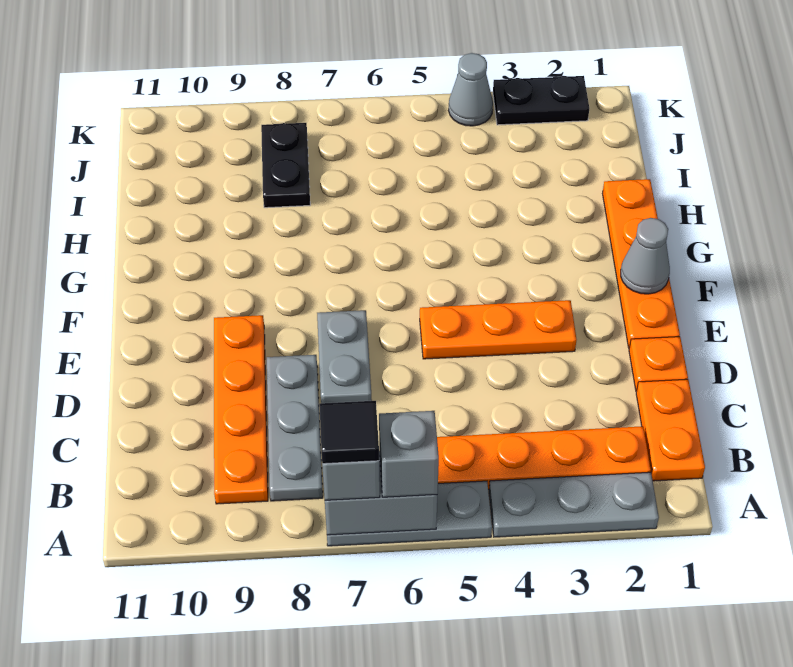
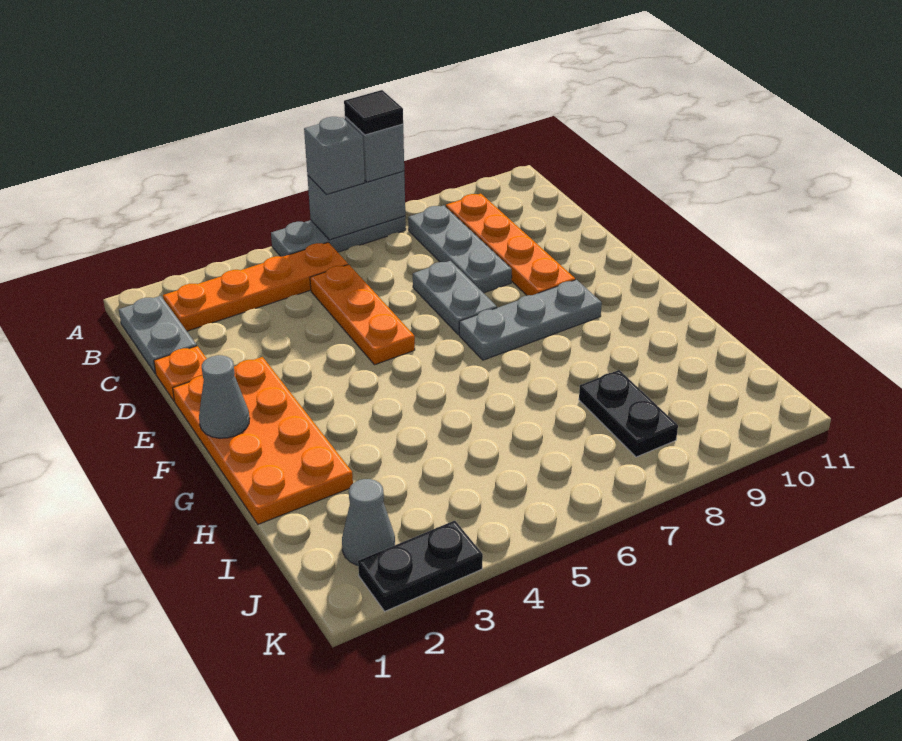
grey plate A2:A4 level 1 -> grey plate F7:F9 level 1
orange plate B1:C1 level 1 -> grey plate B1:C1 level 1
orange plate E1:H1 level 1 -> orange plate E1:H2 level 1
orange plate E3:E5 level 1 -> orange plate C5:E5 level 1
grey cone K4 level 1 -> grey cone J2 level 1

